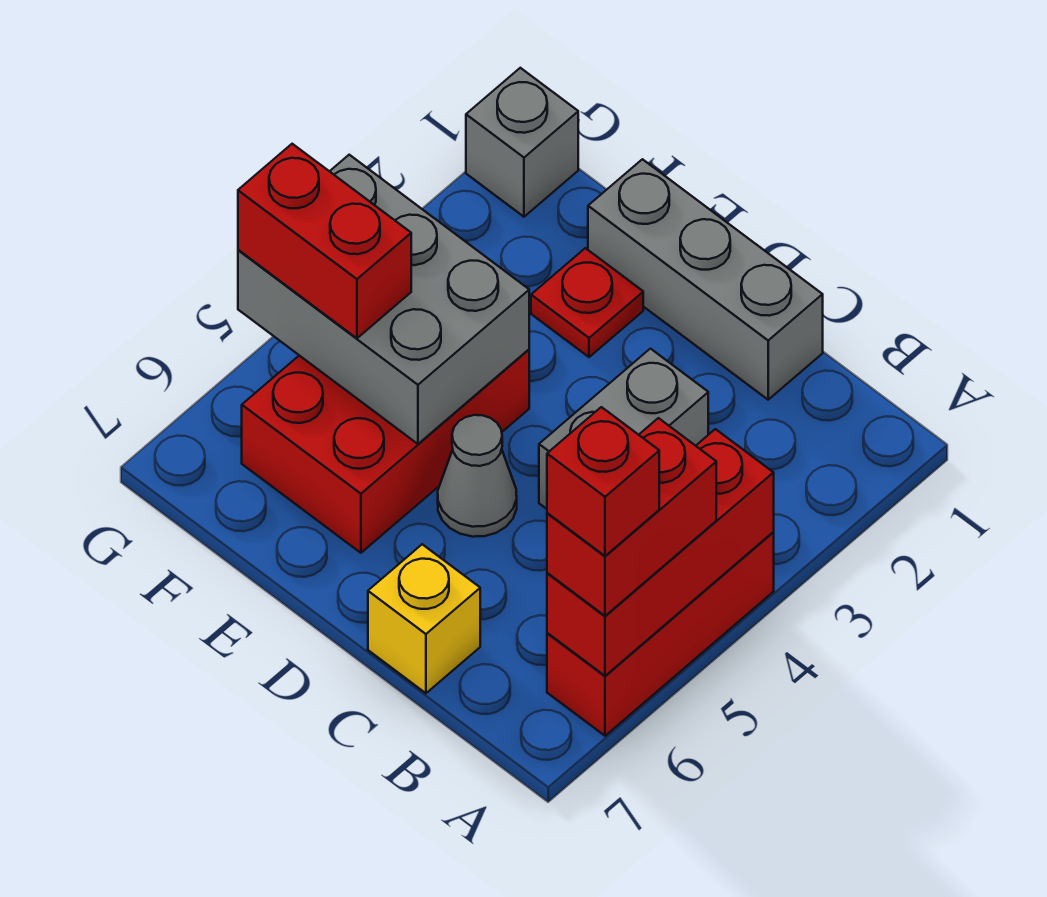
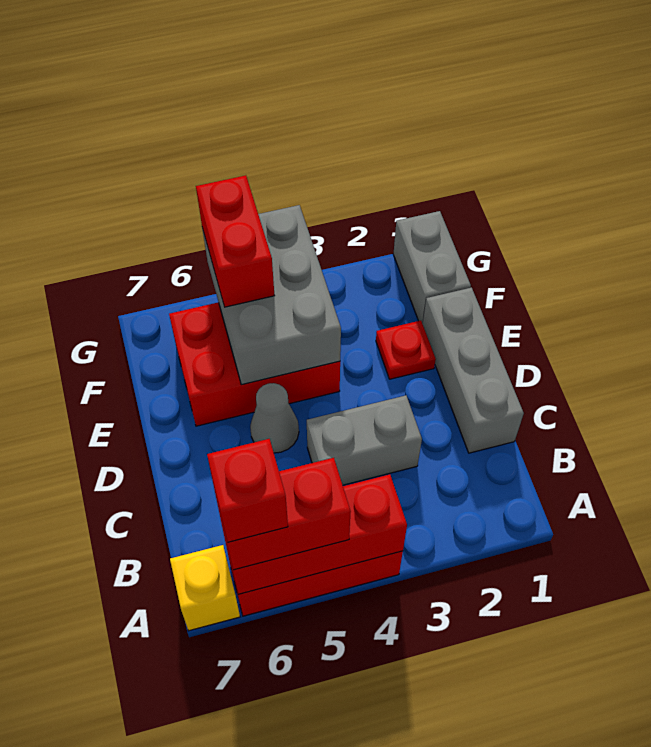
yellow brick C7 level 1 -> yellow brick A7 level 1
grey brick G1 level 1 -> grey brick F1:G1 level 1

